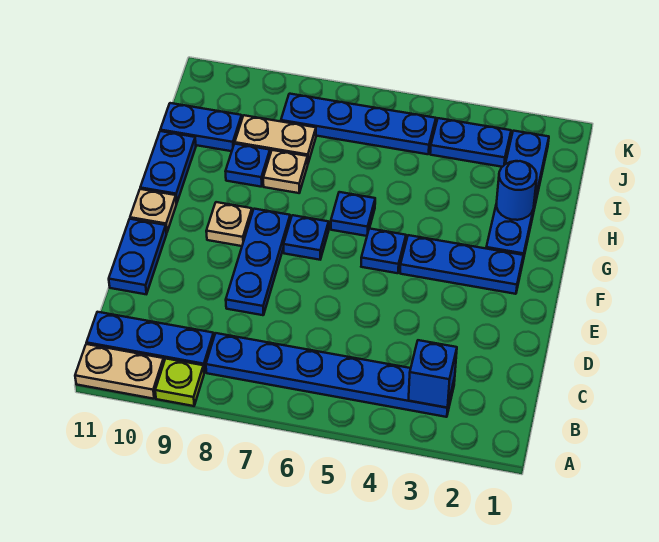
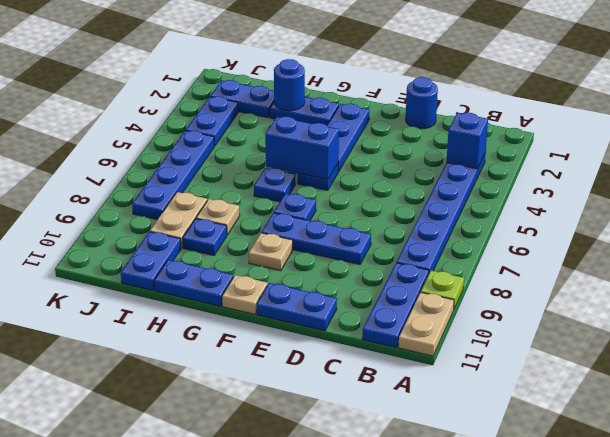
none -> blue round brick D1 level 1
none -> blue brick F5:G5 level 2

